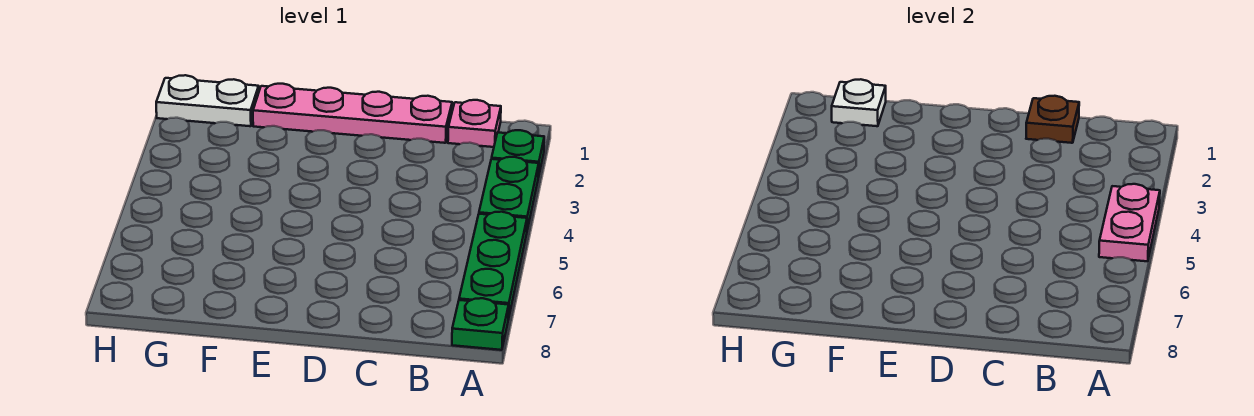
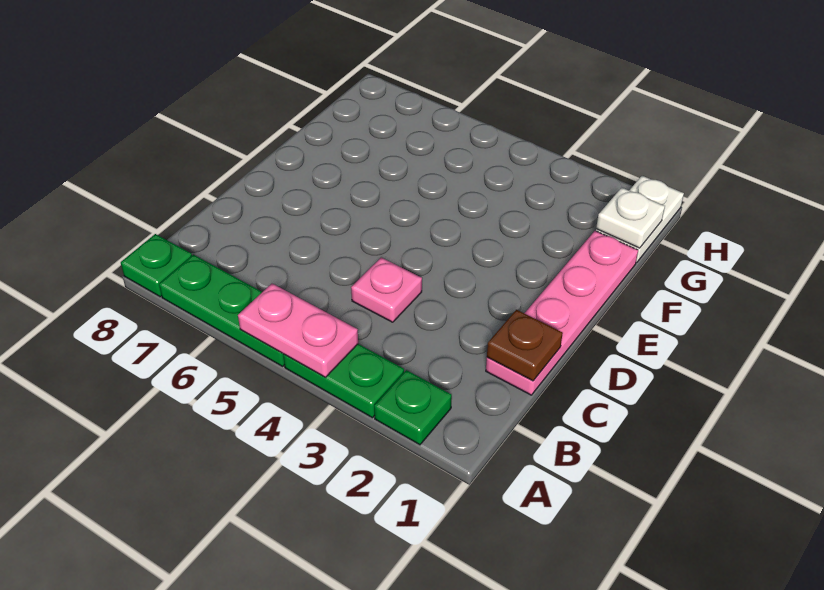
pink plate B1 level 1 -> pink plate C4 level 1

